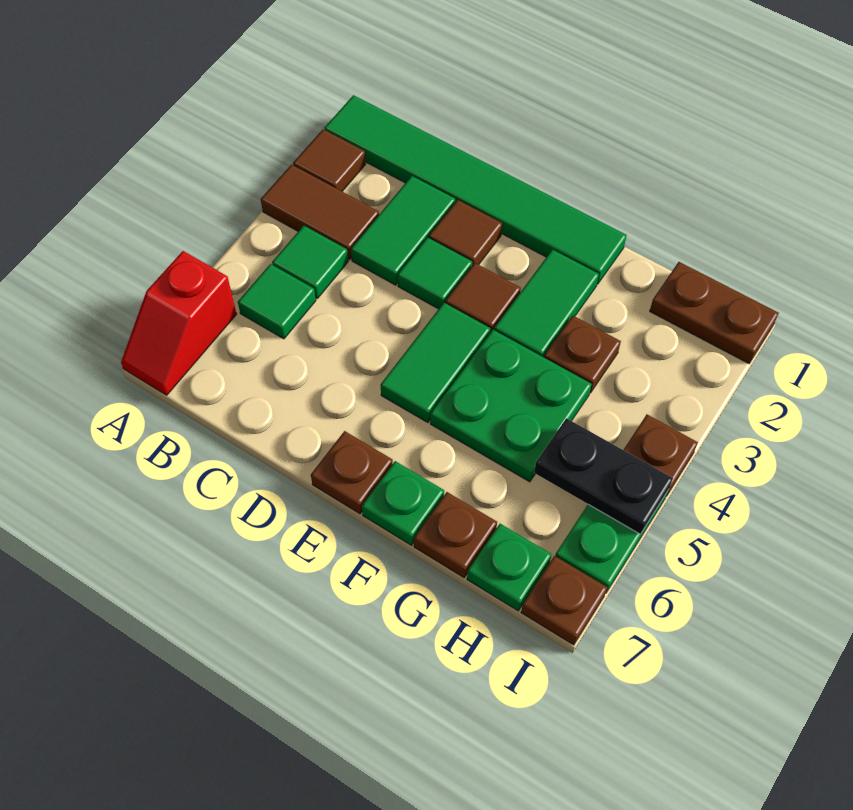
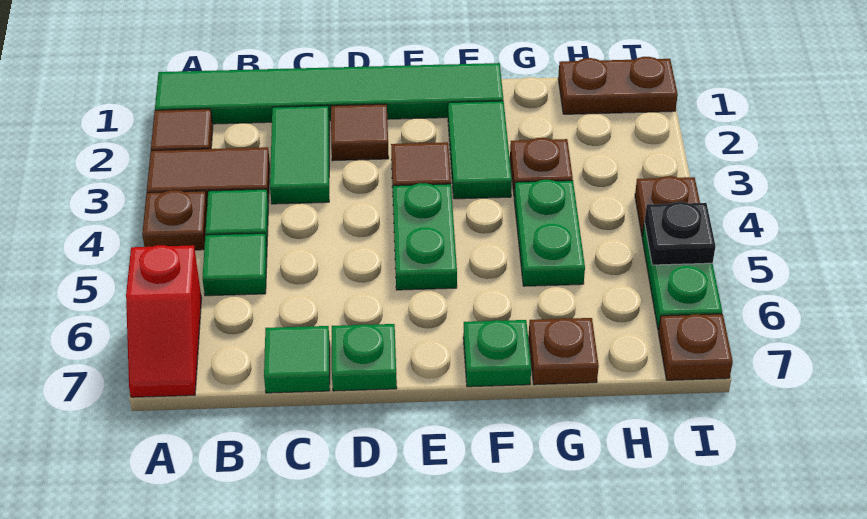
green tile D3 level 1 -> green tile C7 level 1
green tile E4:E5 level 1 -> green plate E4:E5 level 1
brown plate E7 level 1 -> brown plate A4 level 1
green plate F4:G5 level 1 -> green plate G4:G5 level 1
black plate H5:I5 level 2 -> black plate I5 level 2
green plate H7 level 1 -> green plate D7 level 1

